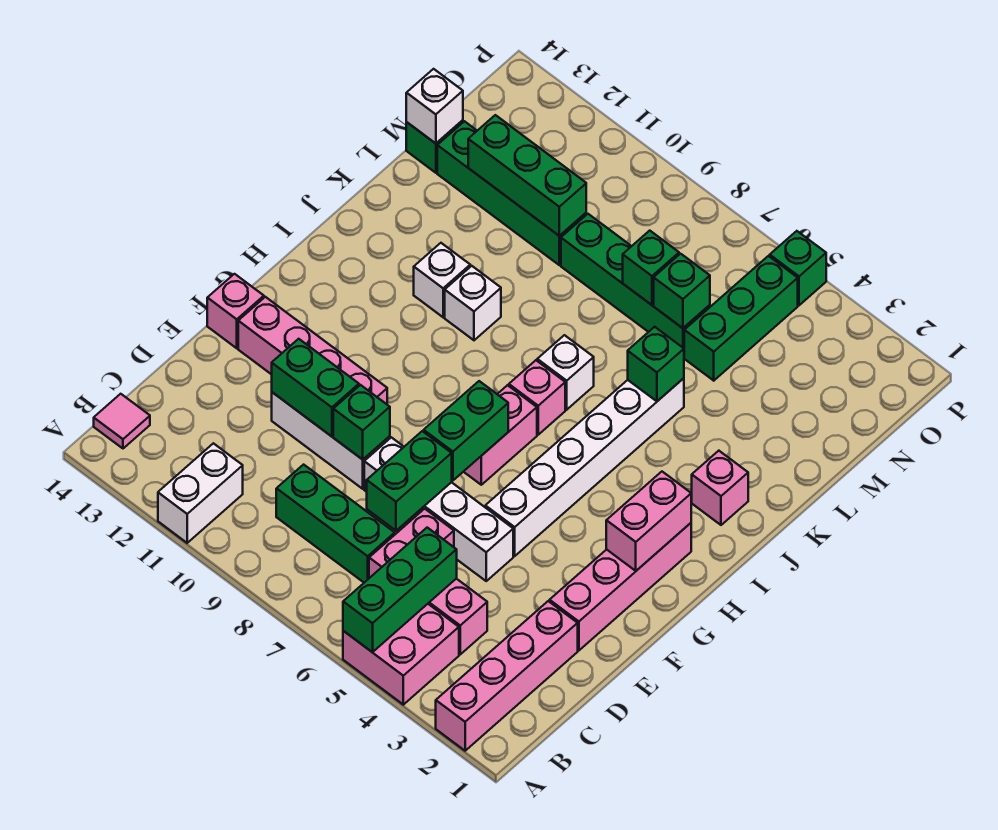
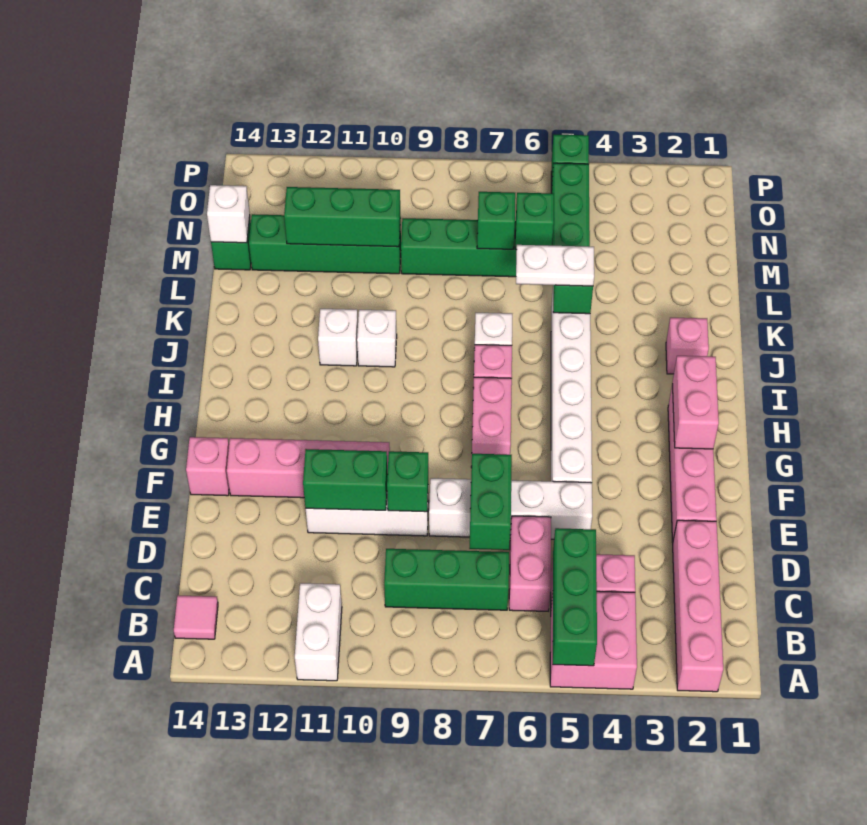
green brick F7:G7 level 2 -> none
none -> white plate K5:K6 level 3

